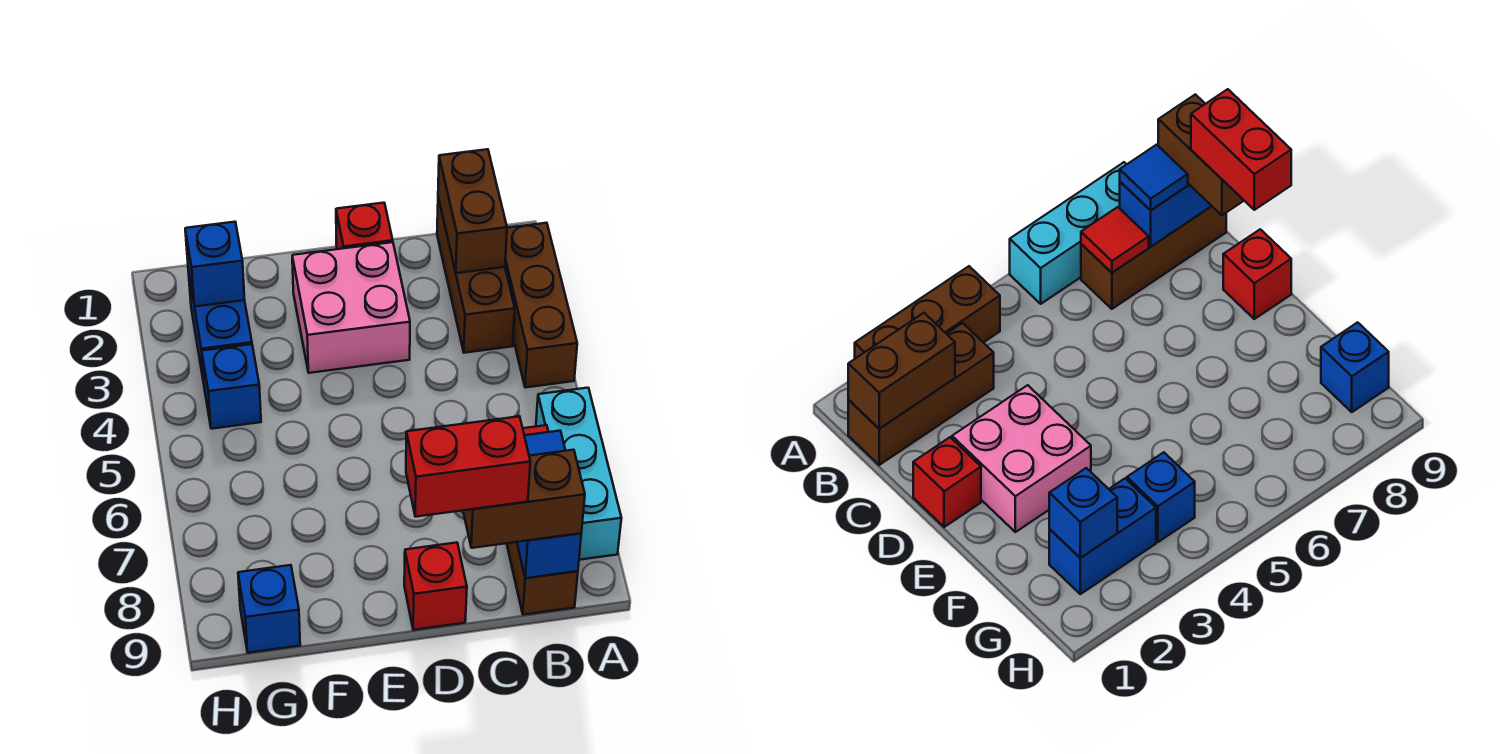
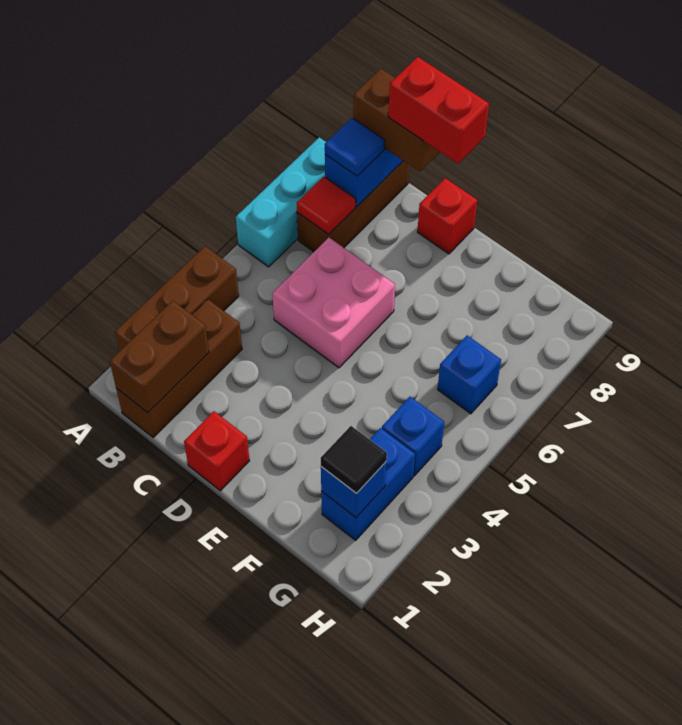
pink brick D2:E3 level 1 -> pink brick C5:D6 level 1
none -> black tile G2 level 3
blue brick G9 level 1 -> blue brick G6 level 1

